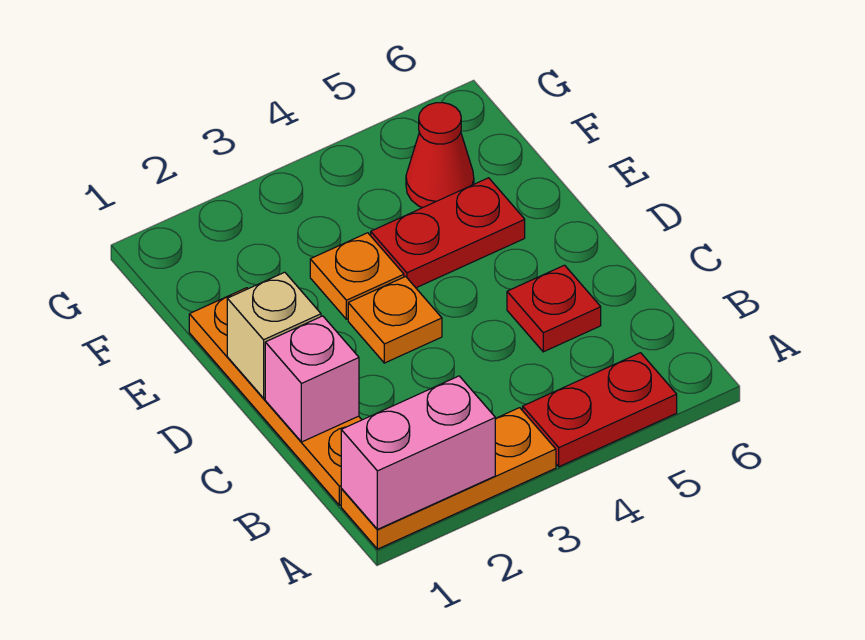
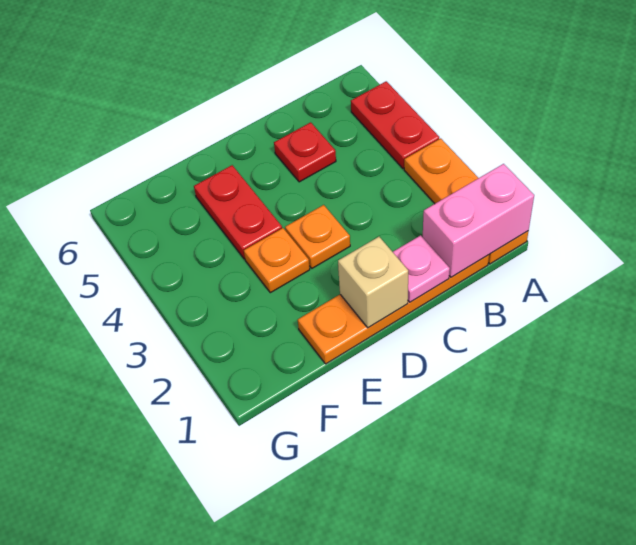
pink brick A1:A2 level 2 -> pink brick A1:B1 level 2
pink brick C1 level 2 -> pink plate C1 level 2
red cone F5 level 1 -> none

